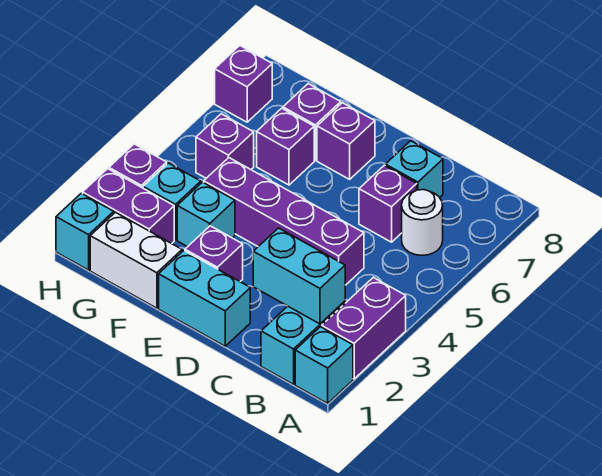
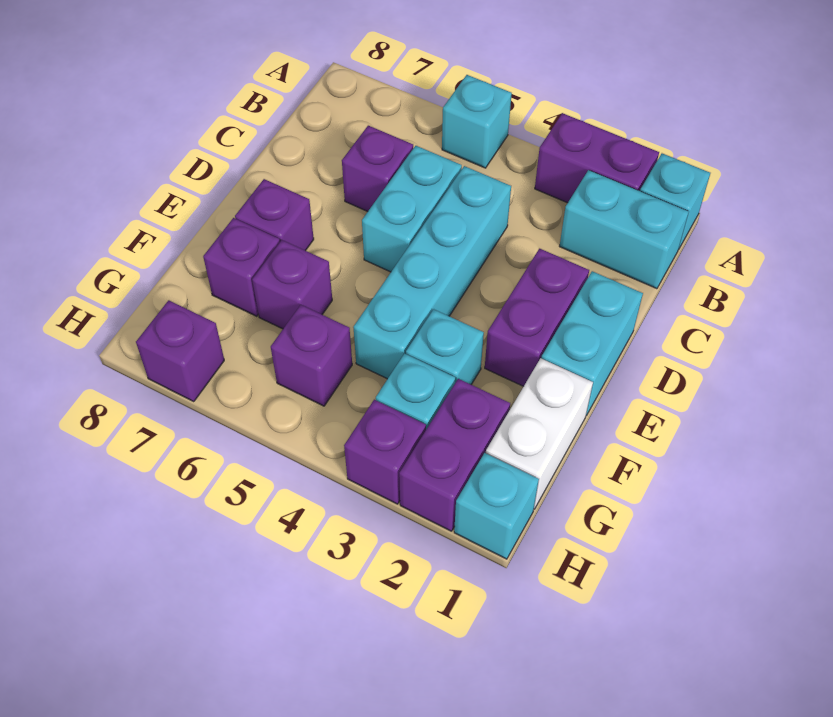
cyan brick B2:C2 level 2 -> cyan brick C5:D5 level 1
white round brick B6 level 1 -> none
purple brick C4:F4 level 1 -> cyan brick C4:F4 level 1
cyan brick C7 level 1 -> cyan brick A5 level 1
purple brick E2 level 1 -> purple brick D2:E2 level 1

